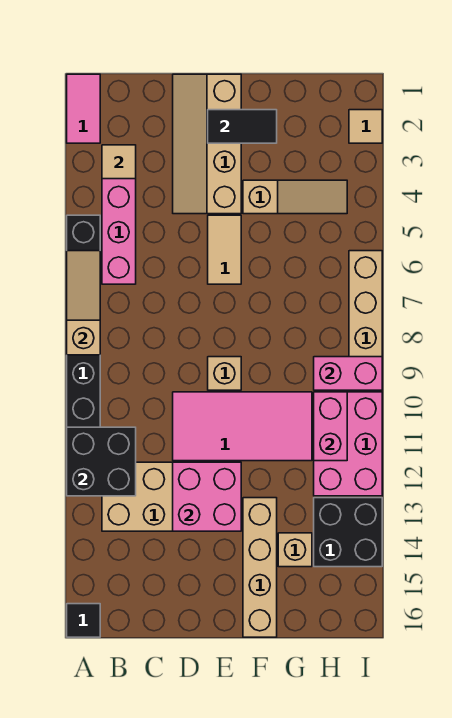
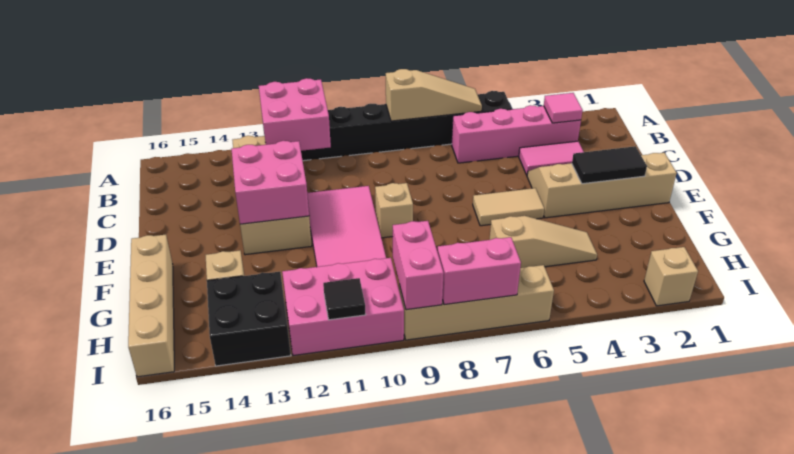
pink tile A1:A2 level 1 -> pink tile C3:C4 level 1
black brick A11:B12 level 2 -> pink brick A11:B12 level 2
black tile A16 level 1 -> black tile I11 level 2
tan tile B3 level 2 -> pink tile B3 level 2
black tile E2:F2 level 2 -> black tile E2:E3 level 2
tan slope F4:H4 level 1 top F -> tan slope G4:G6 level 1 top 6
tan brick F13:F16 level 1 -> tan brick F16:I16 level 1
pink brick H10:H11 level 2 -> pink brick I7:I8 level 2
tan tile I2 level 1 -> tan brick I2 level 1

